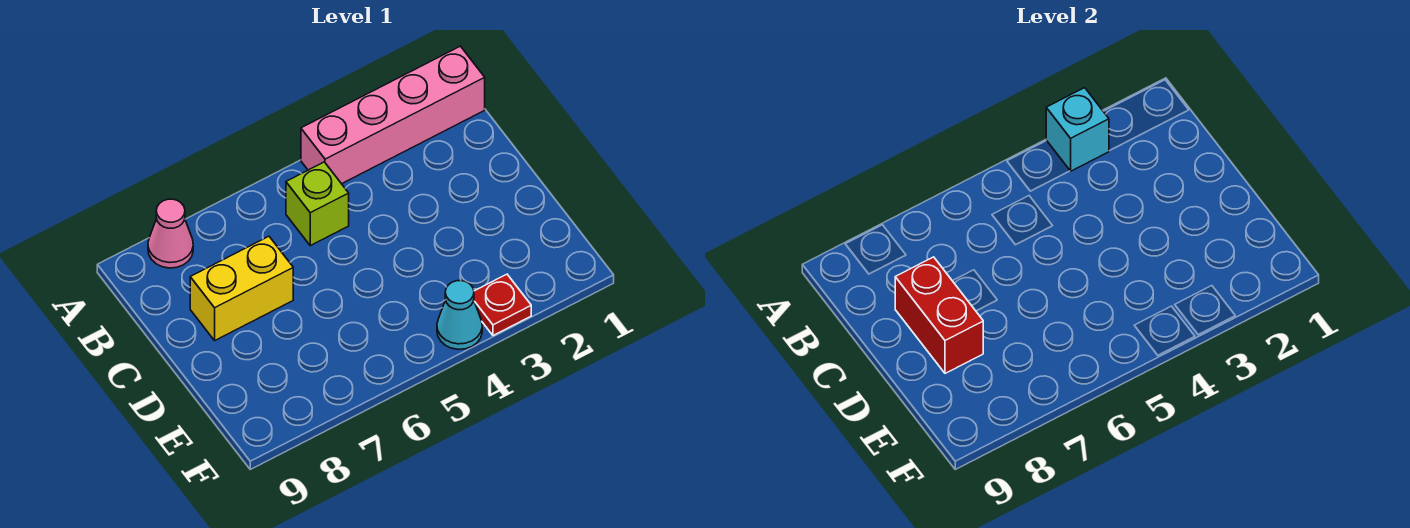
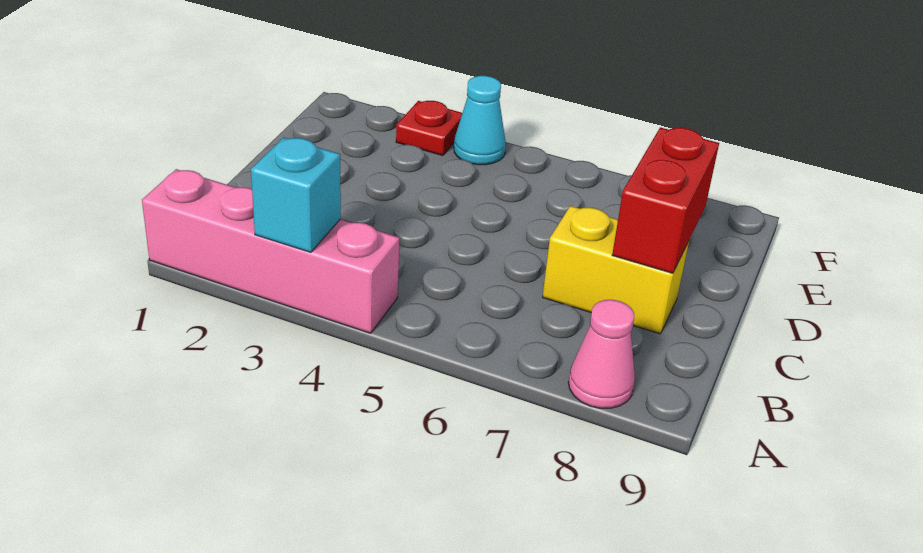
lime brick B5 level 1 -> none

